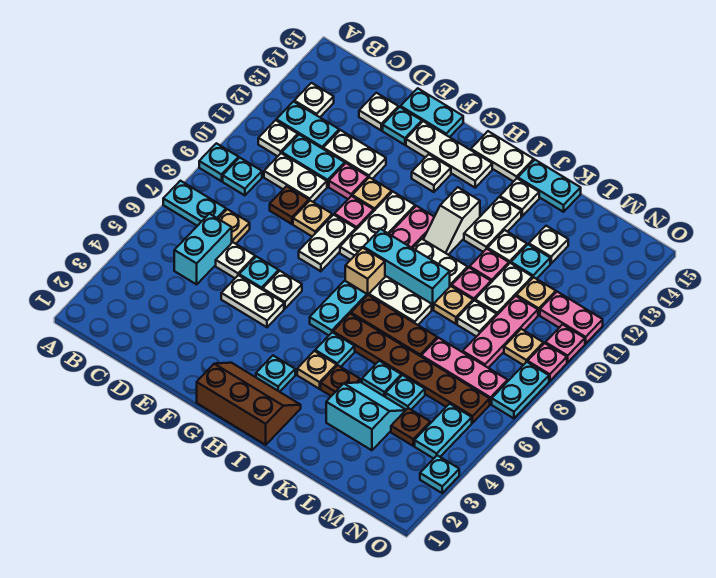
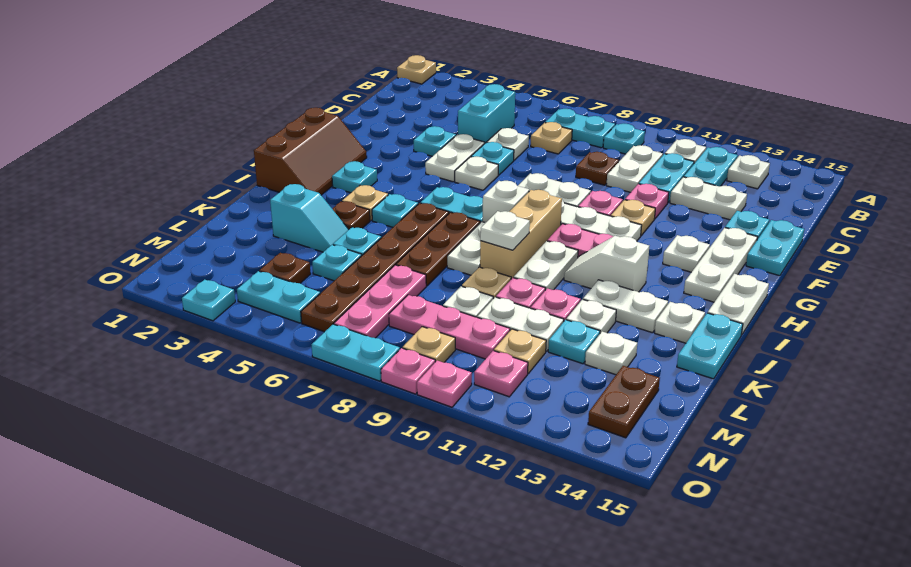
cyan plate A7:B7 level 1 -> cyan plate B7:B8 level 1
cyan plate A9 level 1 -> cyan plate E4 level 1
cyan brick C5:C6 level 1 -> cyan brick C5:D5 level 1
white plate D12:E12 level 1 -> white plate D12:D13 level 1
white plate D14 level 1 -> white plate J9 level 2
tan plate E9 level 1 -> tan plate A1 level 1
tan brick H8 level 1 -> white brick H8 level 1
cyan brick H9:J9 level 1 -> tan brick H9:J9 level 1
cyan slope K3:L4 level 1 top 3 -> cyan slope K3:K4 level 1 top 3
none -> brown plate M14:N14 level 1
pink plate N11:O11 level 1 -> pink plate N11 level 1

